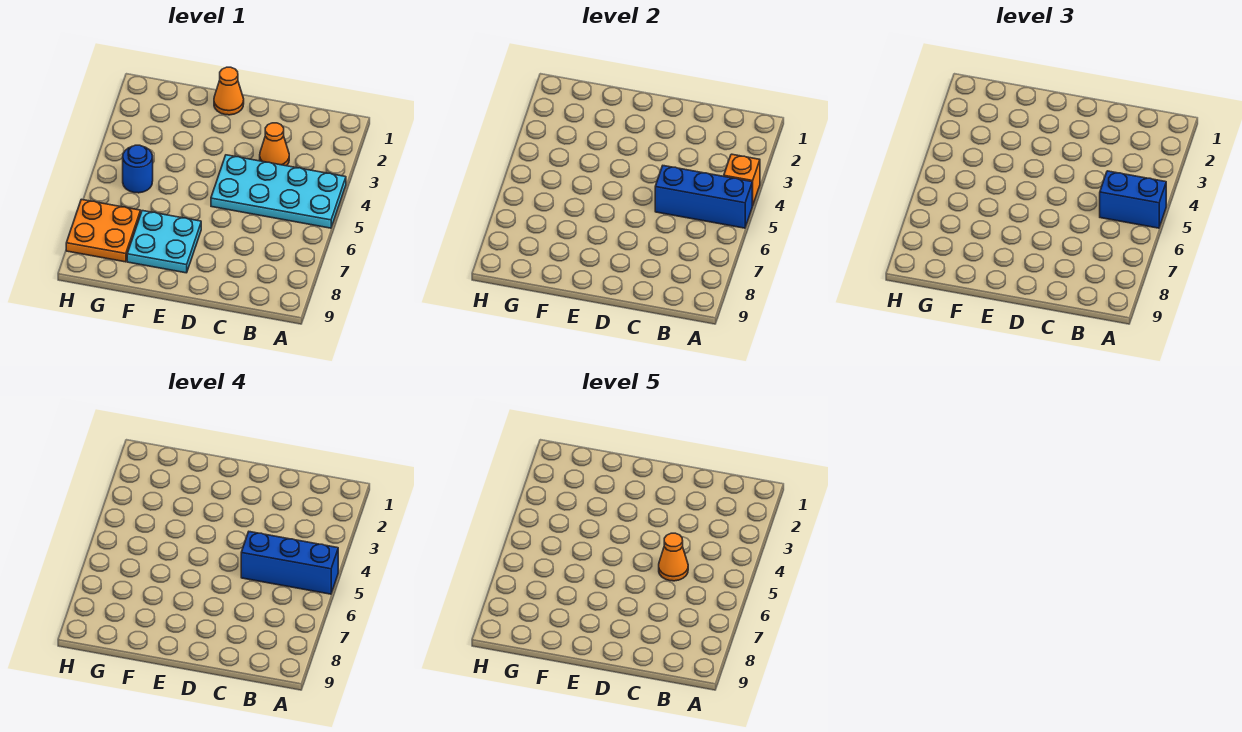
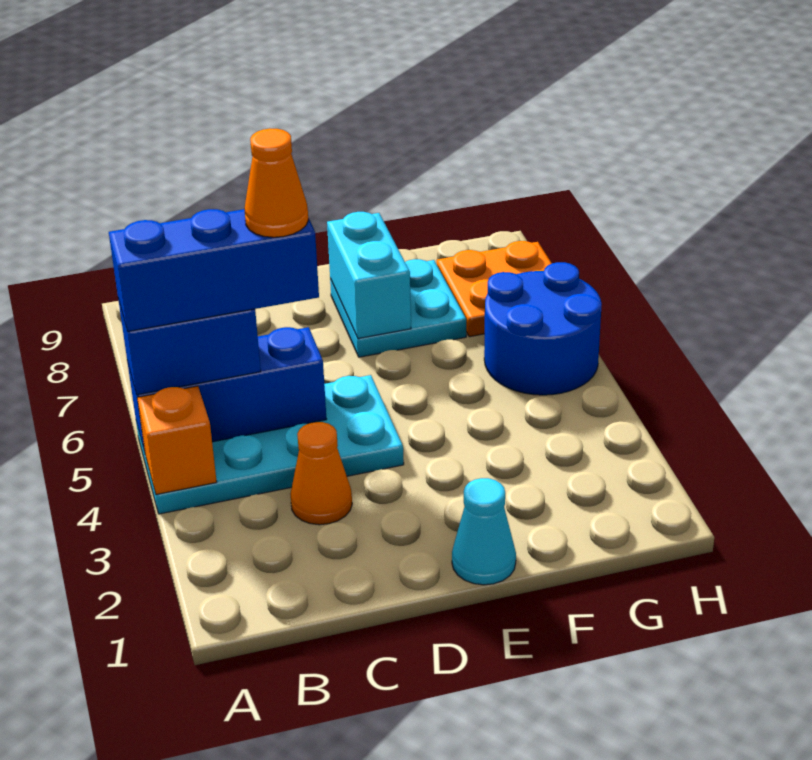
orange cone E1 level 1 -> cyan cone E1 level 1
none -> cyan brick E7:E8 level 2
blue round brick G5 level 1 -> blue round brick G5:H6 level 1

